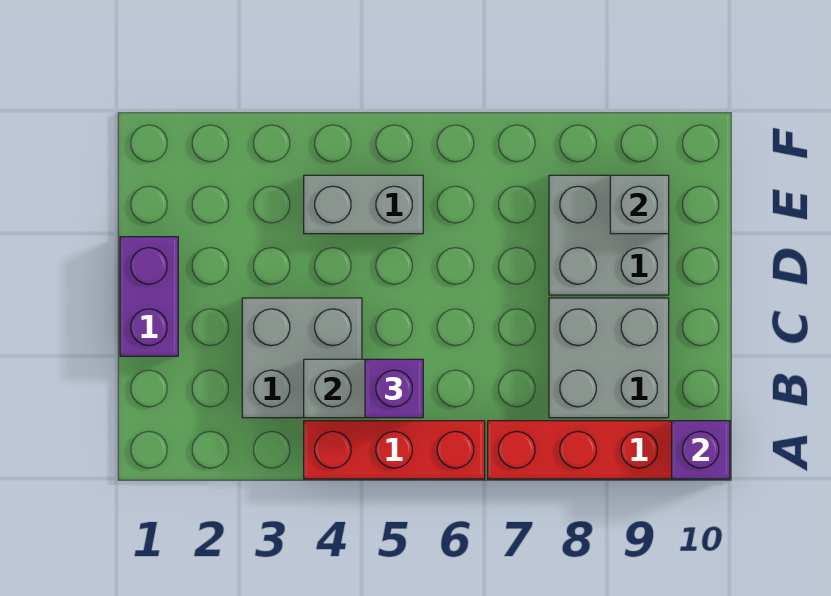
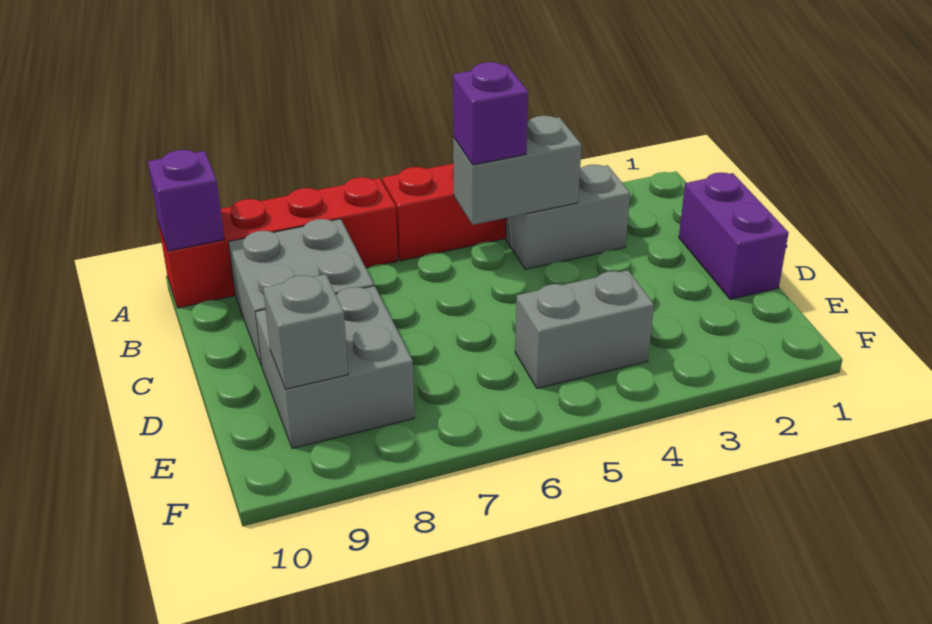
grey brick B3:C4 level 1 -> grey brick B3:B4 level 1

